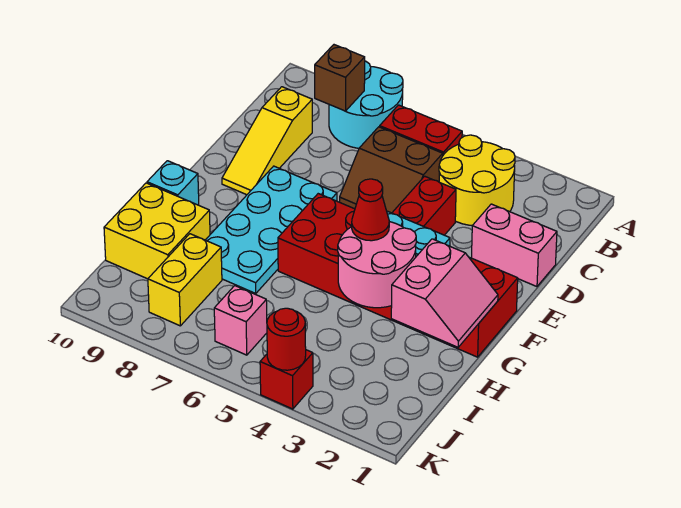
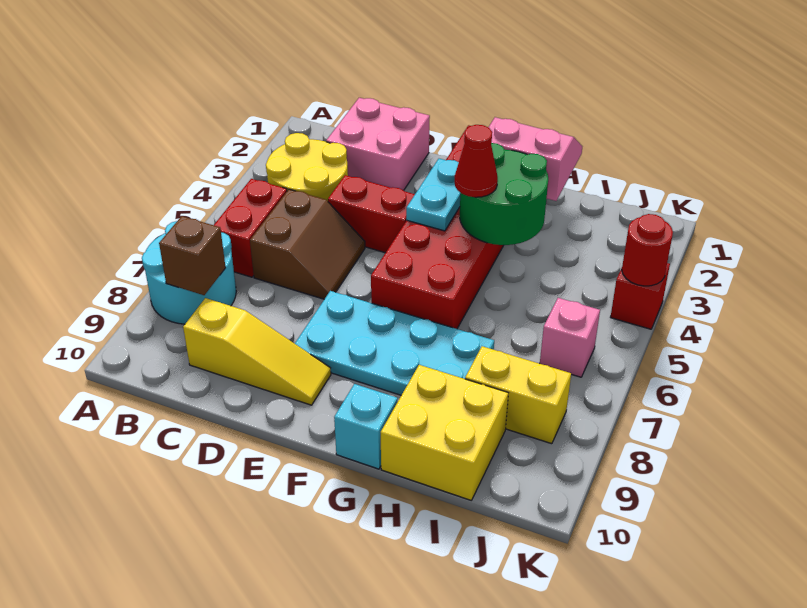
pink brick D1:D2 level 1 -> pink brick C1:D2 level 1
pink round brick G3:H4 level 2 -> green round brick G3:H4 level 2

